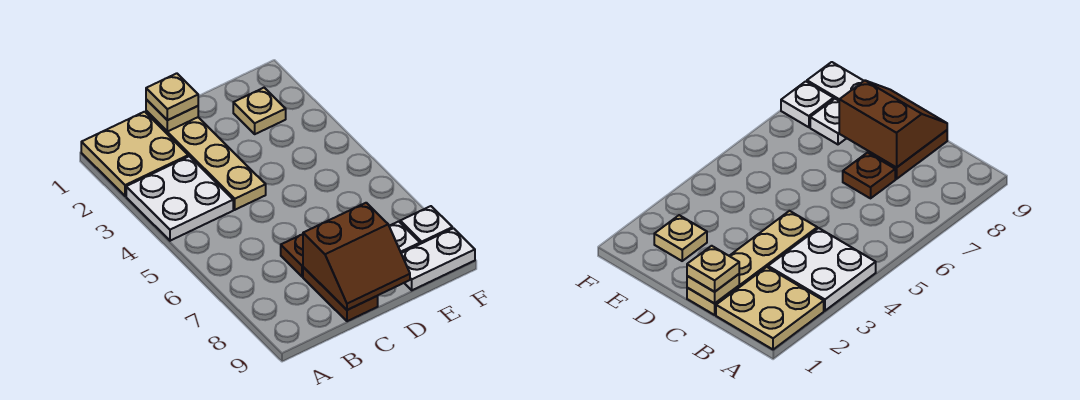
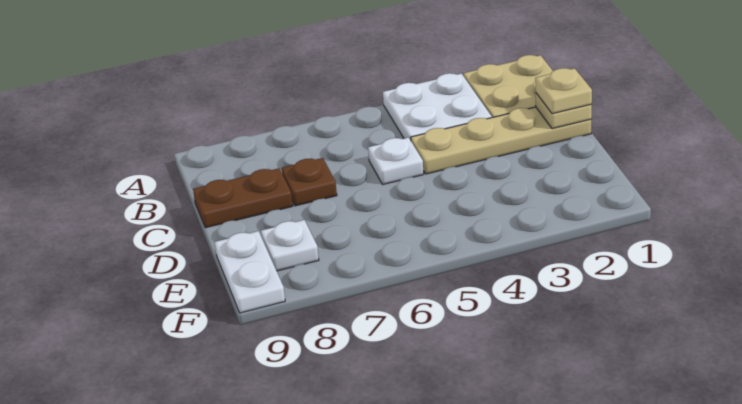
brown slope C8:D9 level 2 top 8 -> none
tan plate E2 level 1 -> none
white plate F8 level 1 -> white plate C5 level 1

